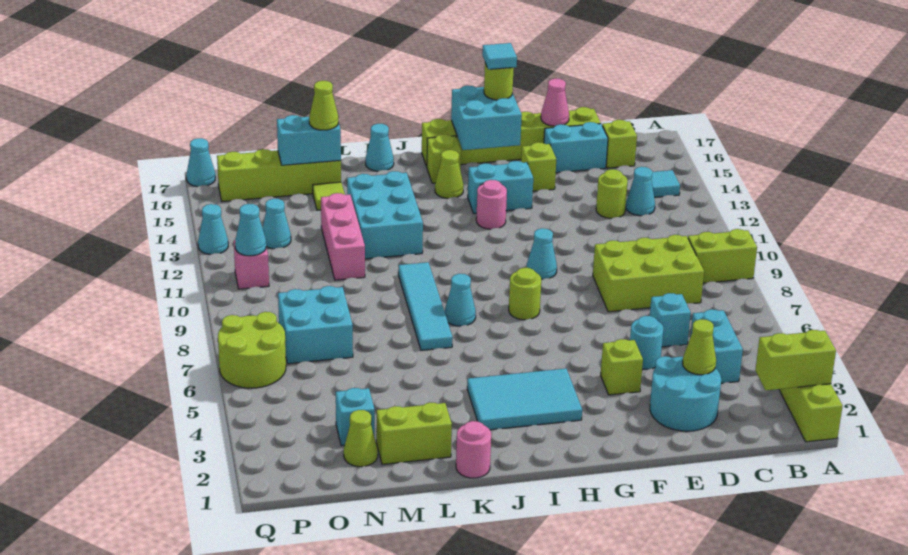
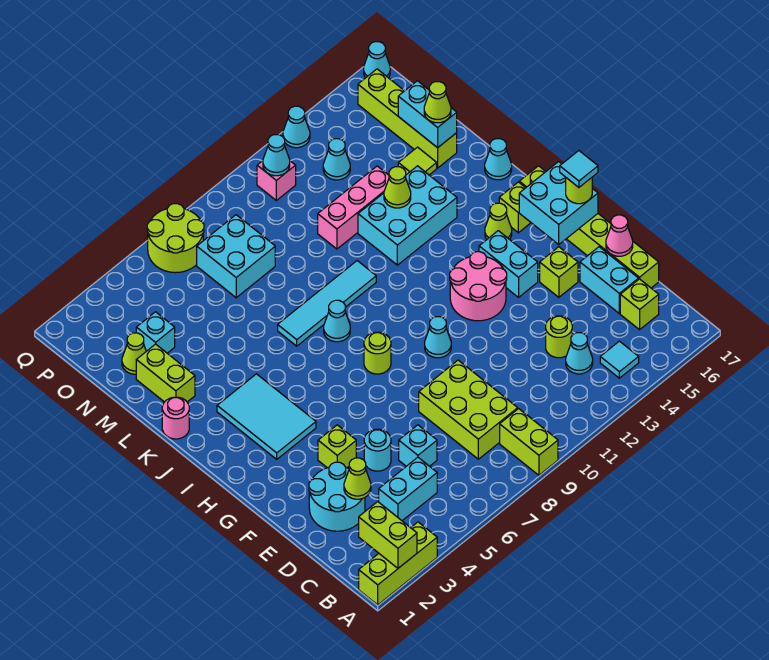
pink round brick H13 level 1 -> pink round brick G12:H13 level 1
none -> lime cone L13 level 2

